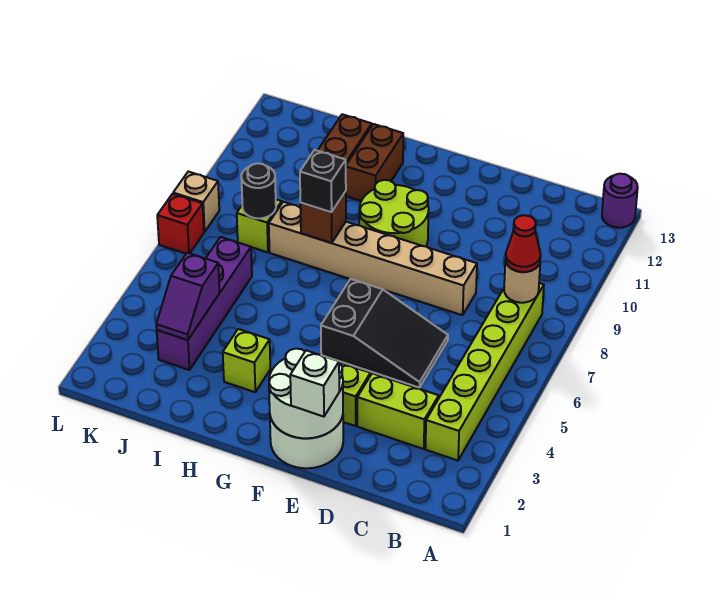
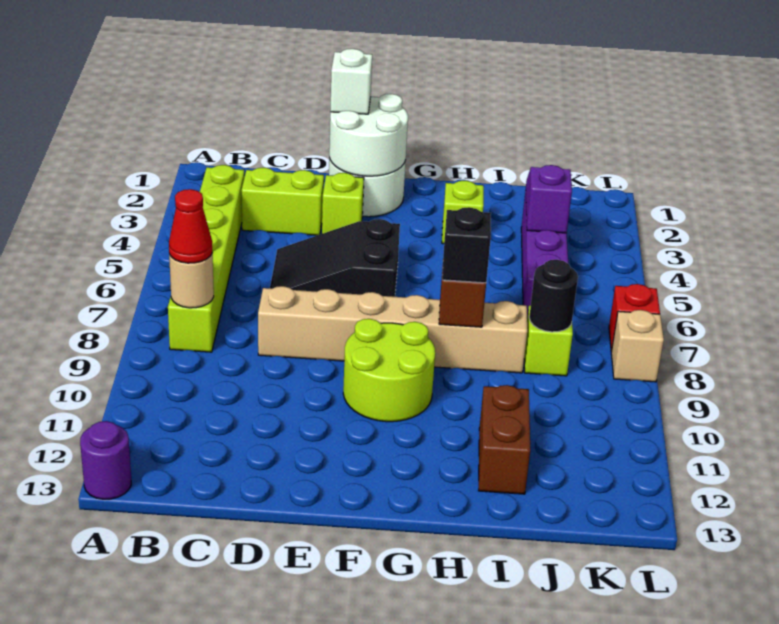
brown brick H11:H12 level 1 -> none

